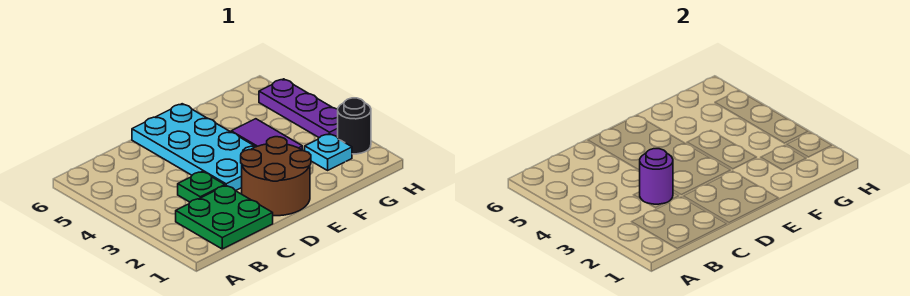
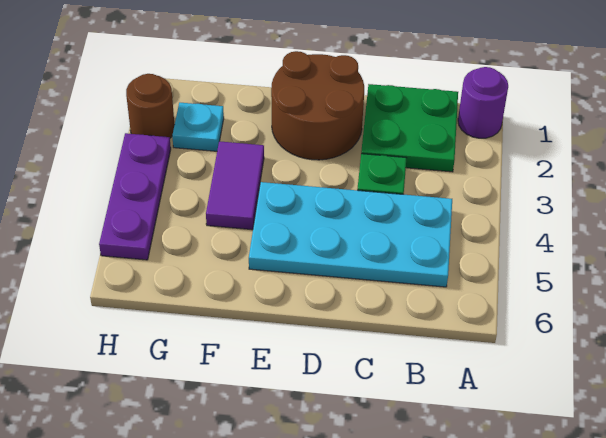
purple round brick C3 level 2 -> purple round brick A1 level 1
cyan plate D3:E6 level 1 -> cyan plate B4:E5 level 1
black round brick H2 level 1 -> brown round brick H2 level 1

